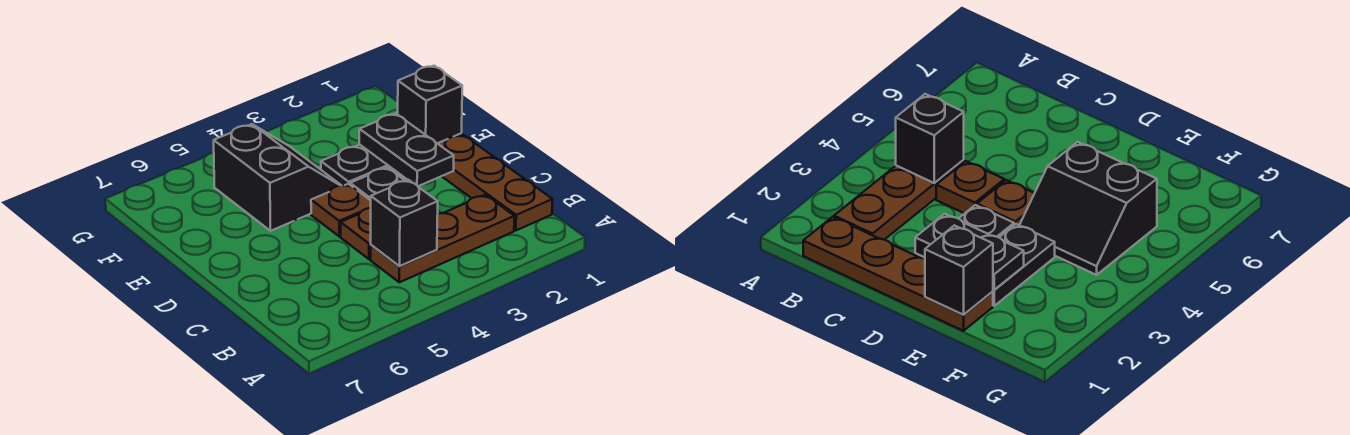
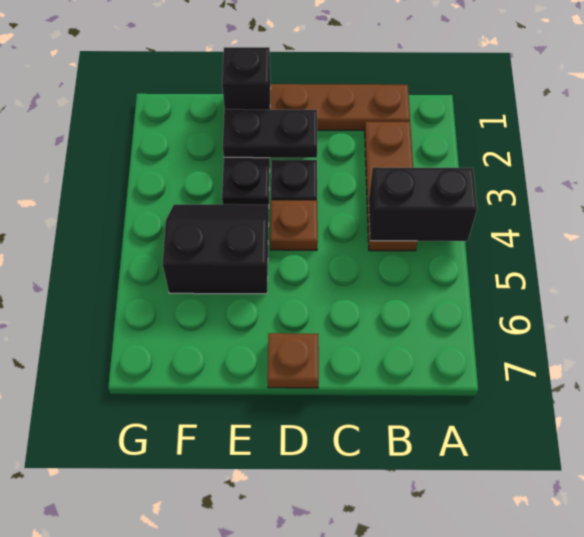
black brick B4 level 2 -> black brick A4:B4 level 2
brown plate C4 level 1 -> brown plate D7 level 1

